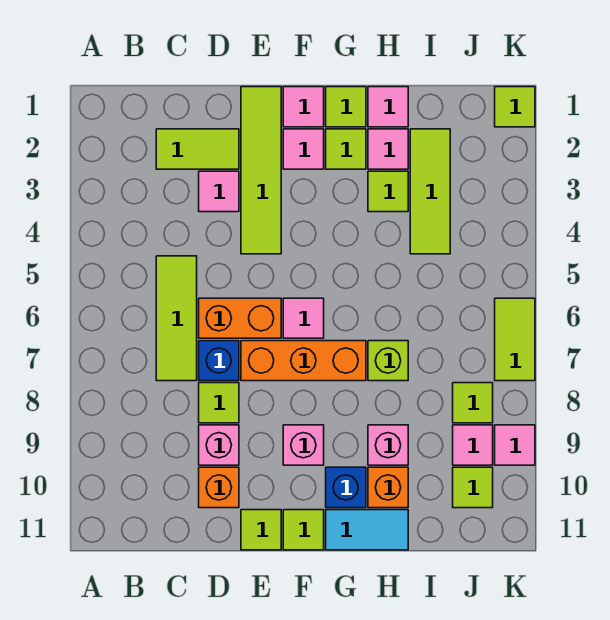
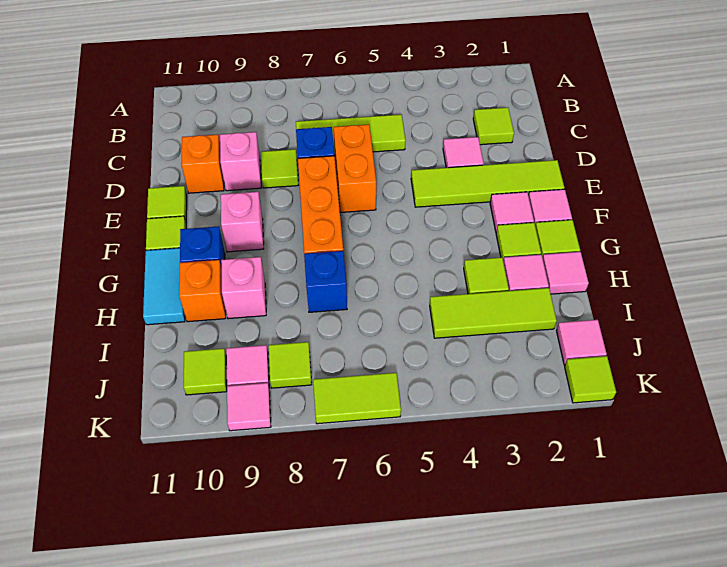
lime tile C2:D2 level 1 -> lime tile C2 level 1
pink tile F6 level 1 -> pink tile J1 level 1
lime brick H7 level 1 -> blue brick H7 level 1

